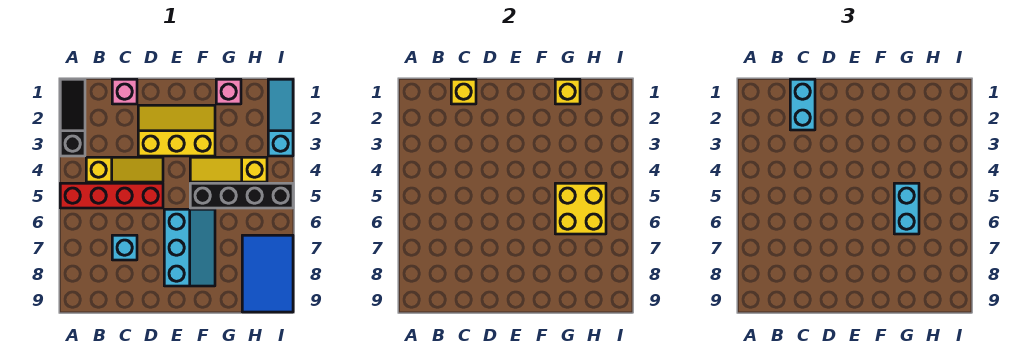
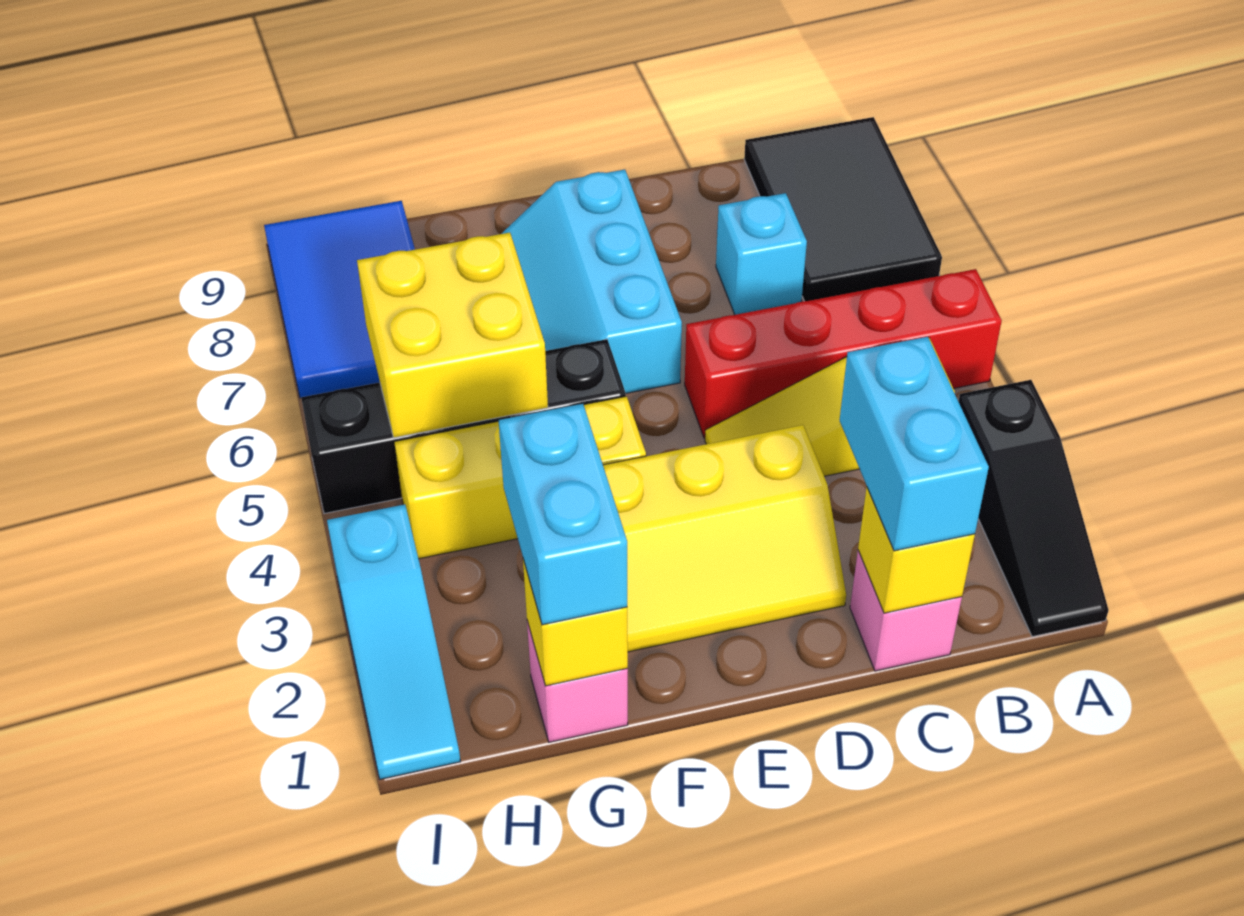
none -> black tile A7:B9 level 1
yellow slope F4:H4 level 1 top H -> yellow brick F4:H4 level 1
cyan brick G5:G6 level 3 -> cyan brick G1:G2 level 3

